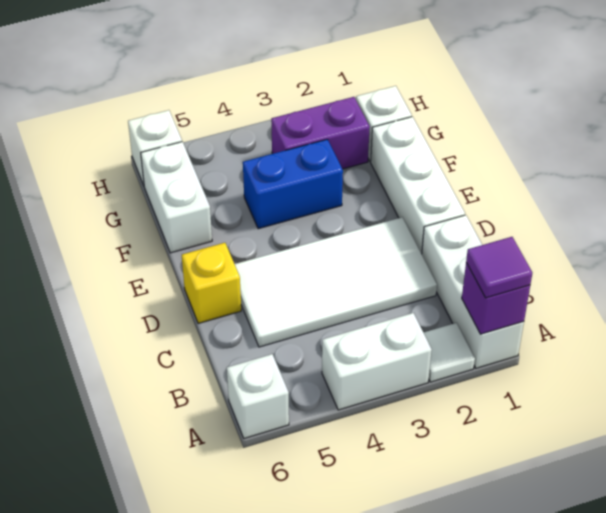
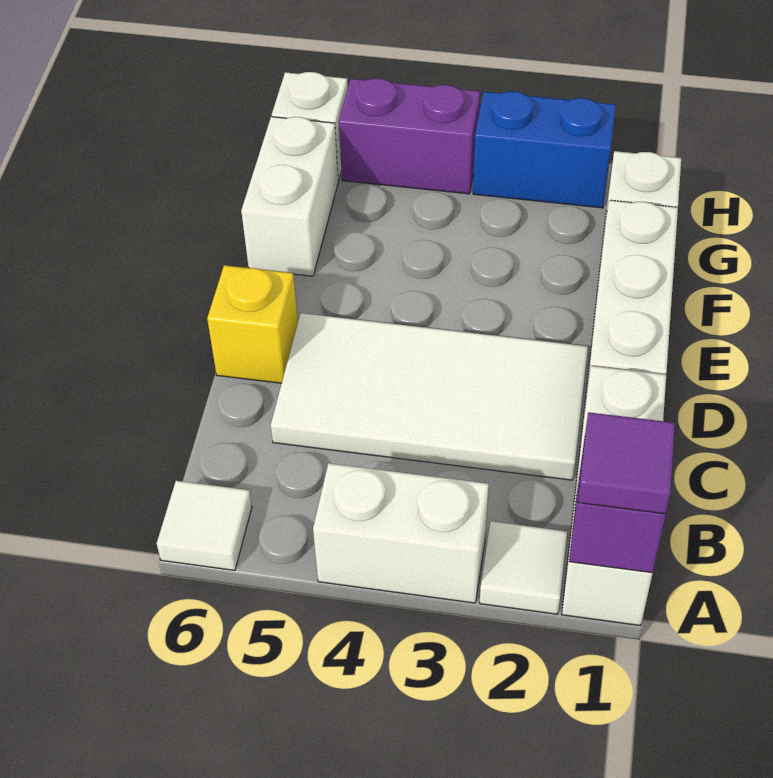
white brick A6 level 1 -> white tile A6 level 1
blue brick F3:F4 level 1 -> blue brick H2:H3 level 1
purple brick G2:G3 level 1 -> purple brick H4:H5 level 1

